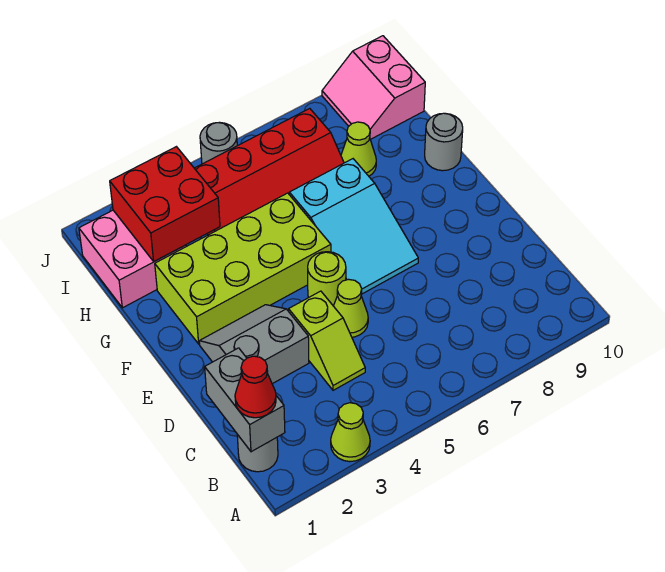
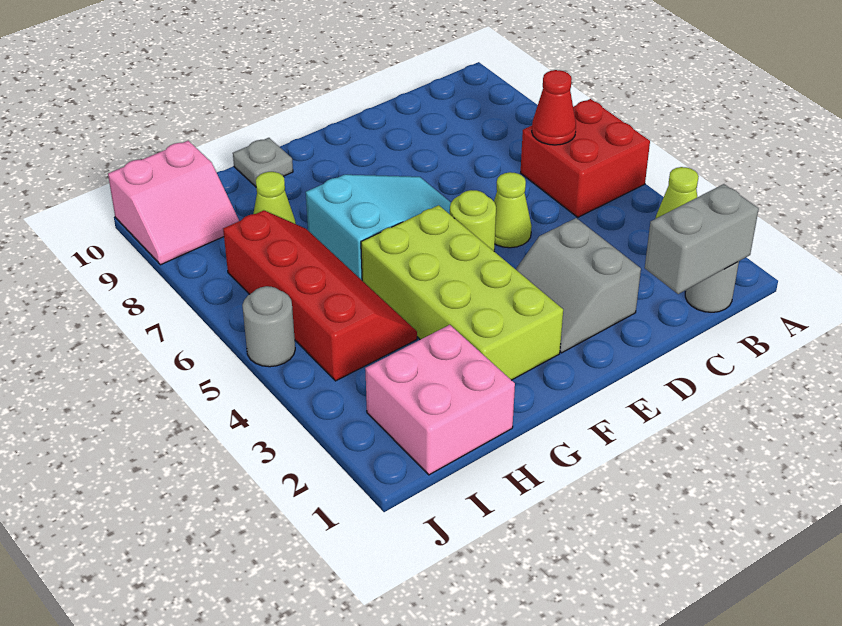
red cone B1 level 3 -> red cone B6 level 2
lime slope C4:D4 level 1 top D -> none
grey round brick G10 level 1 -> grey plate G10 level 1
red brick H2:I3 level 2 -> red brick A5:B6 level 1

